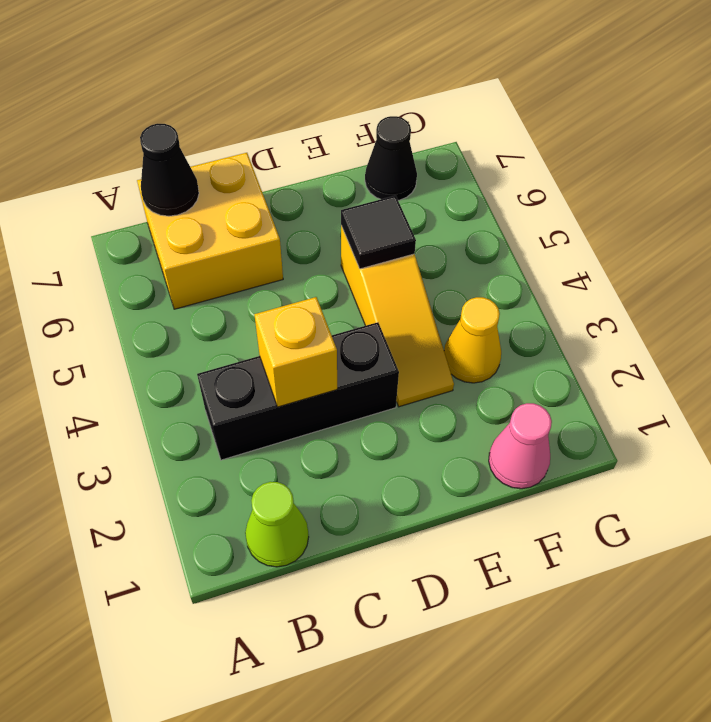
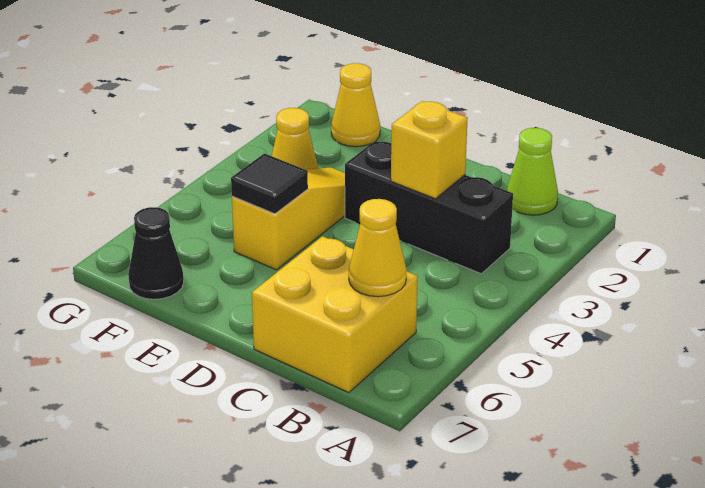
none -> yellow cone B6 level 2
black cone B7 level 2 -> none
pink cone F1 level 1 -> yellow cone F1 level 1

